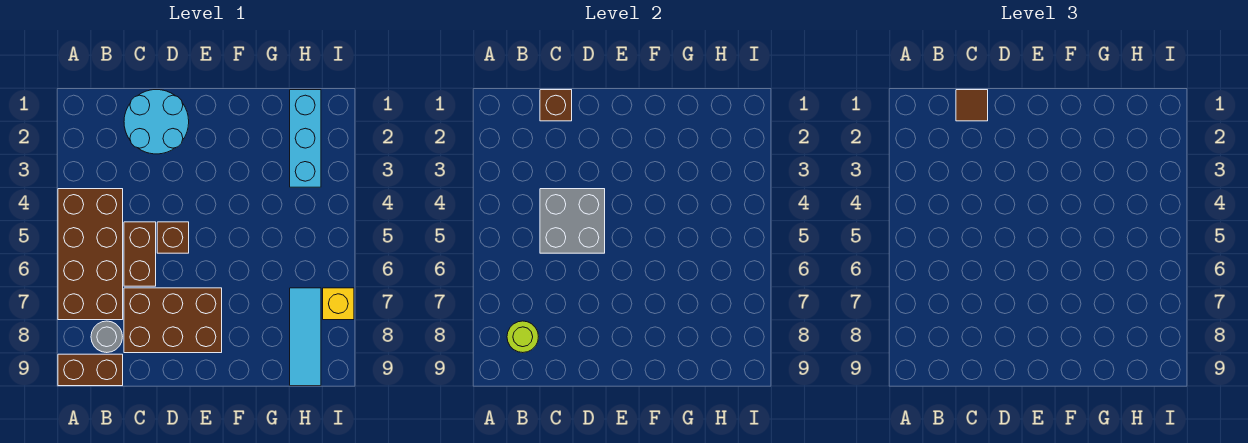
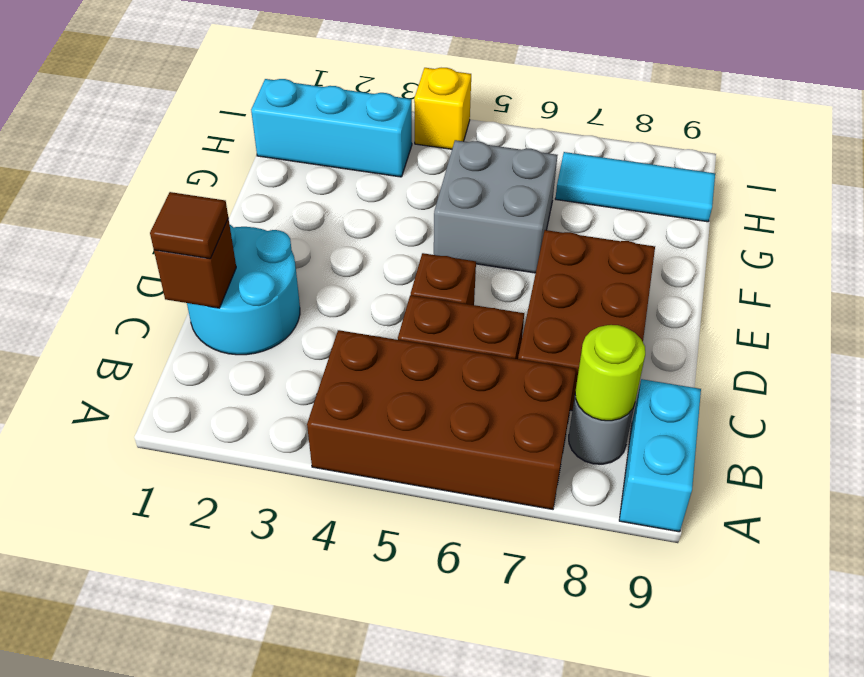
brown brick A9:B9 level 1 -> cyan brick A9:B9 level 1
grey brick C4:D5 level 2 -> grey brick F5:G6 level 1
yellow brick I7 level 1 -> yellow brick I4 level 1

